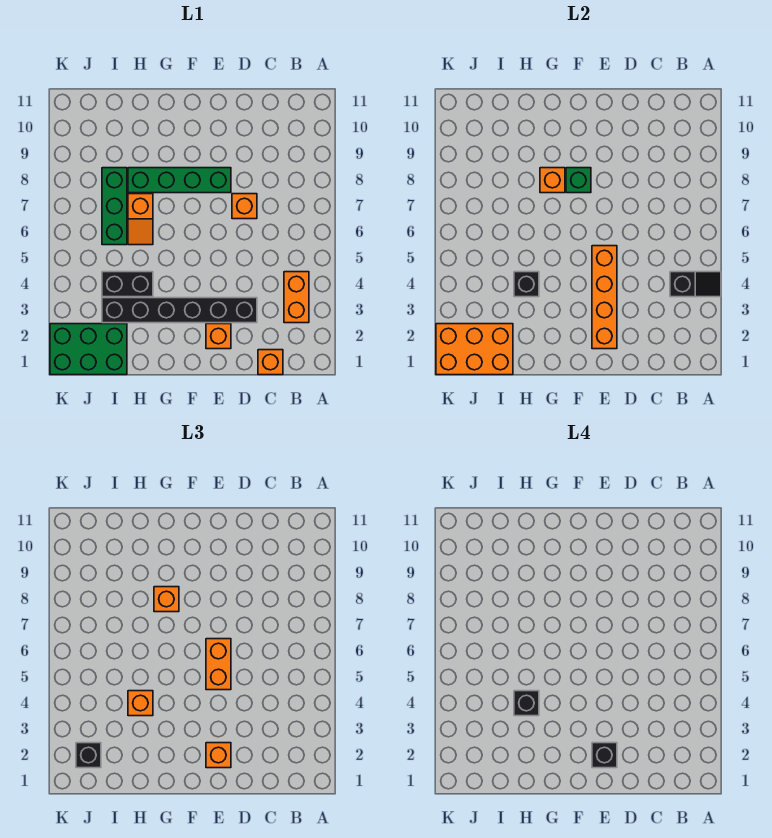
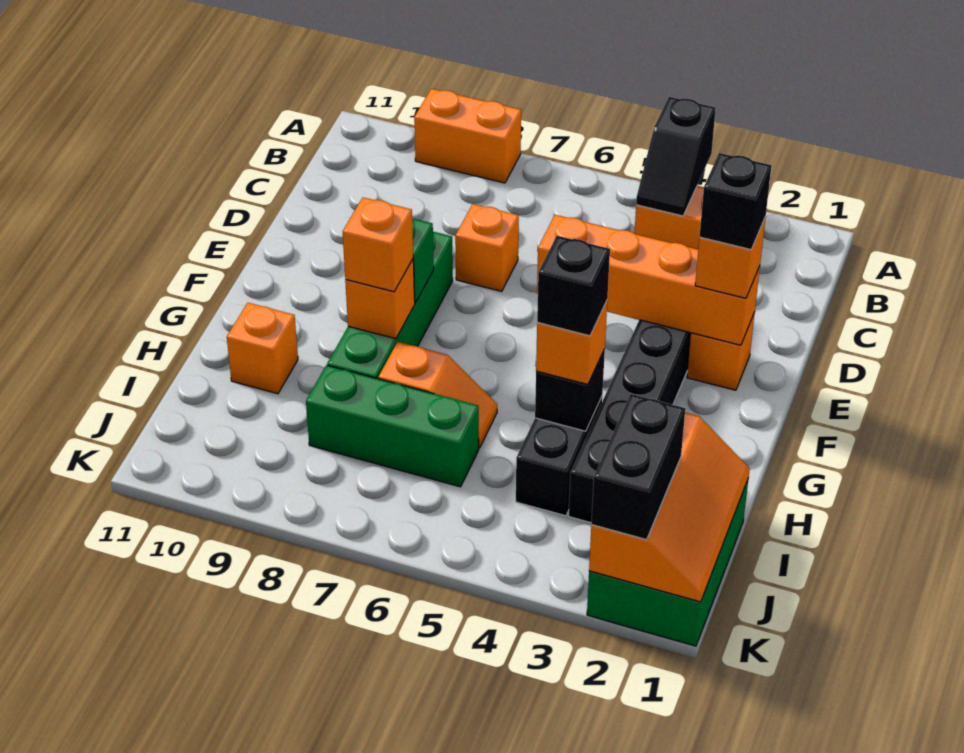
black slope A4:B4 level 2 top B -> black slope A4:B4 level 2 top A
orange brick C1 level 1 -> orange brick H10 level 1
orange brick E5:E6 level 3 -> orange brick A8:A9 level 1
orange brick I1:K2 level 2 -> orange slope I1:K2 level 2 top 2
black brick J2 level 3 -> black brick J2:K2 level 3

